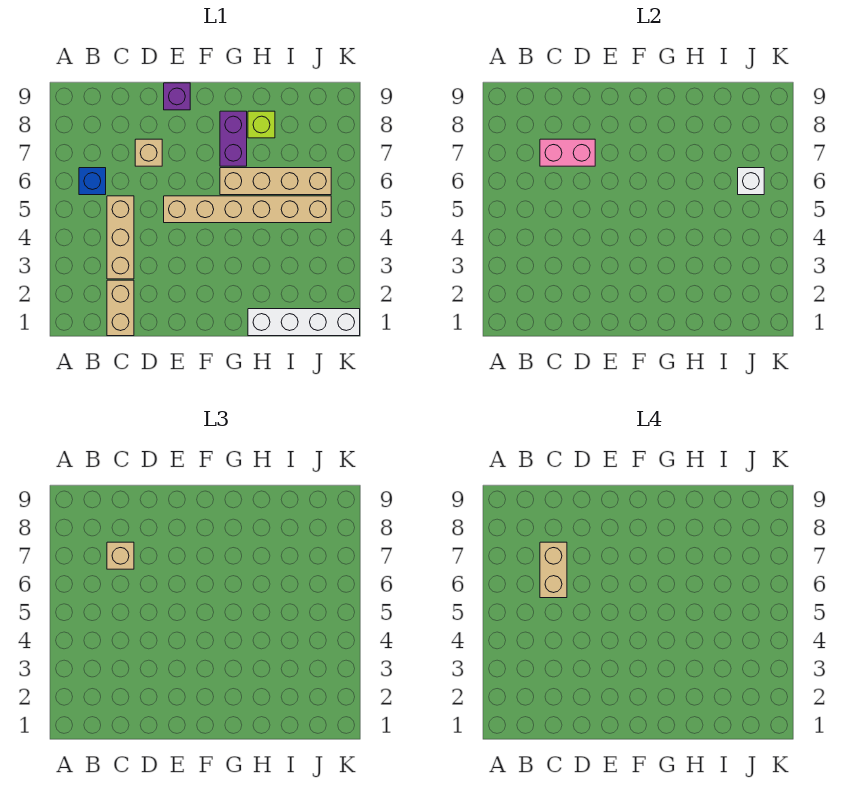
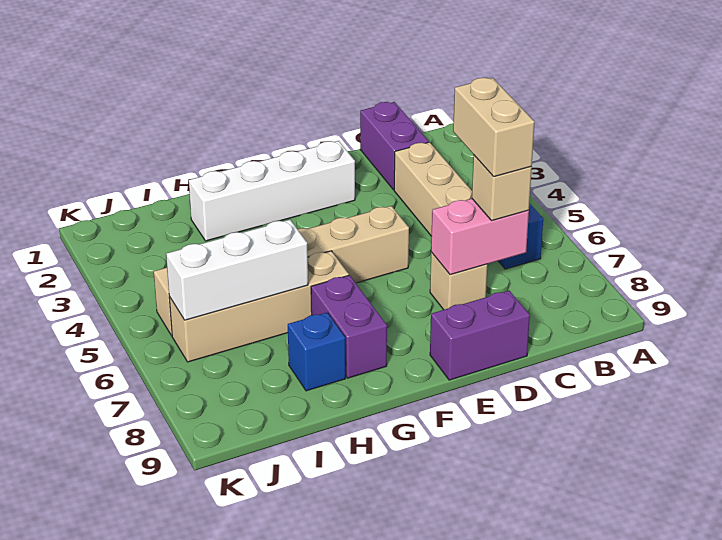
tan brick C1:C2 level 1 -> purple brick C1:C2 level 1
purple brick E9 level 1 -> purple brick D9:E9 level 1
white brick H1:K1 level 1 -> white brick E2:H2 level 1
lime brick H8 level 1 -> blue brick H8 level 1
white brick J6 level 2 -> white brick H6:J6 level 2

